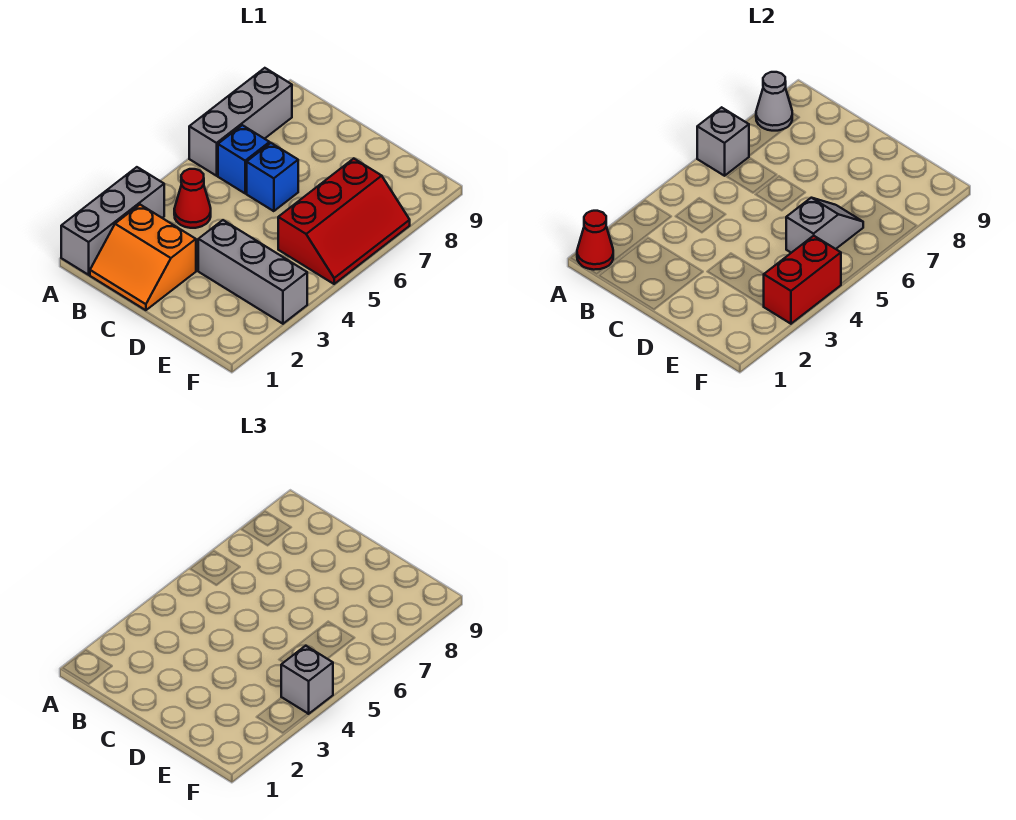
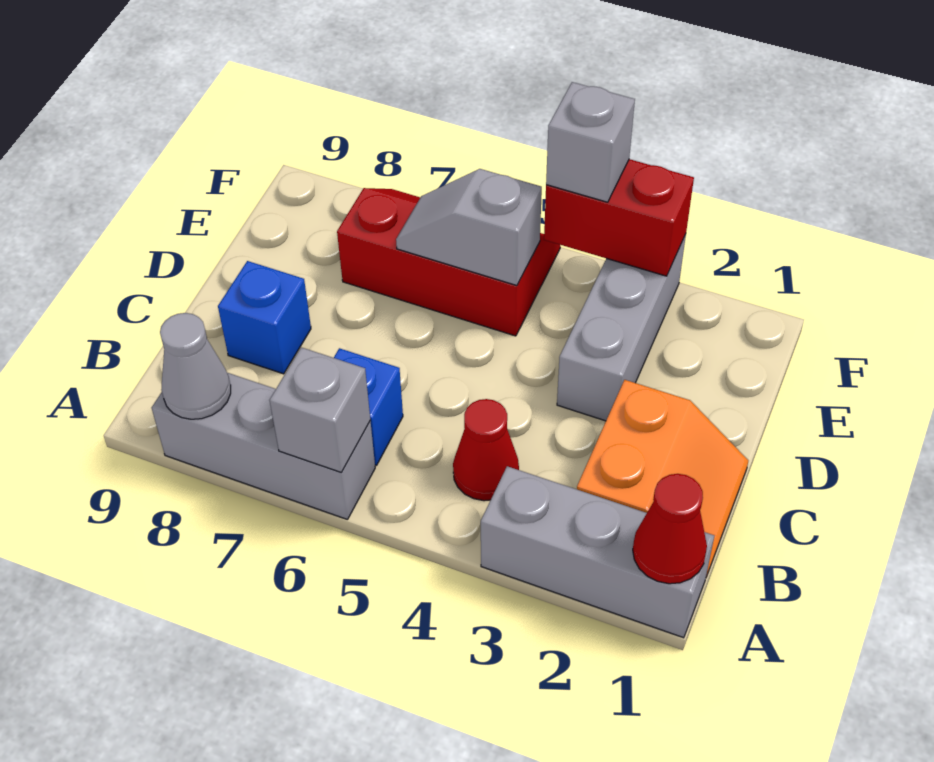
blue brick C6 level 1 -> blue brick C8 level 1

